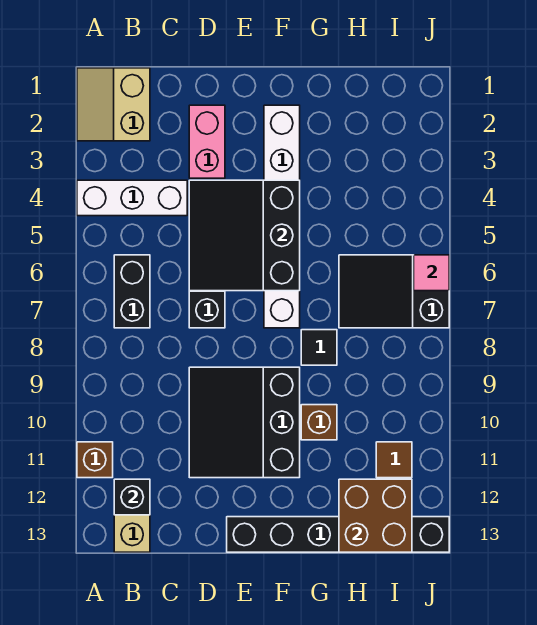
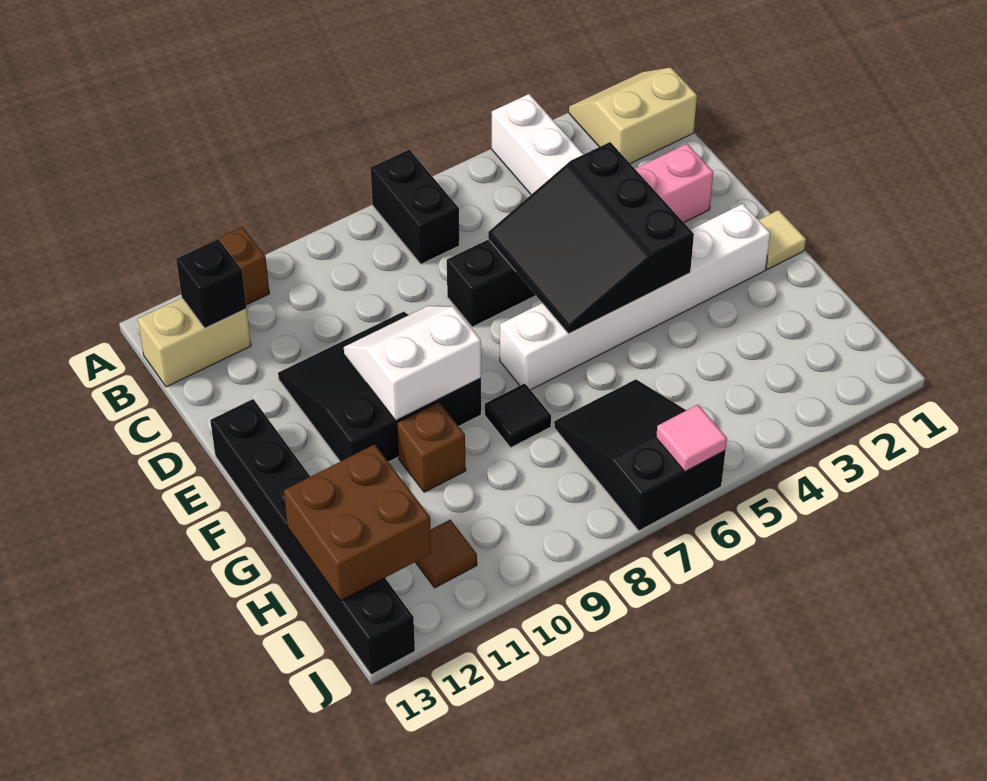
black brick B6:B7 level 1 -> black brick A7:B7 level 1
black slope D4:F6 level 2 top F -> black slope D4:F6 level 2 top 4
none -> white slope E9:F10 level 2 top F
none -> tan tile F1 level 1

